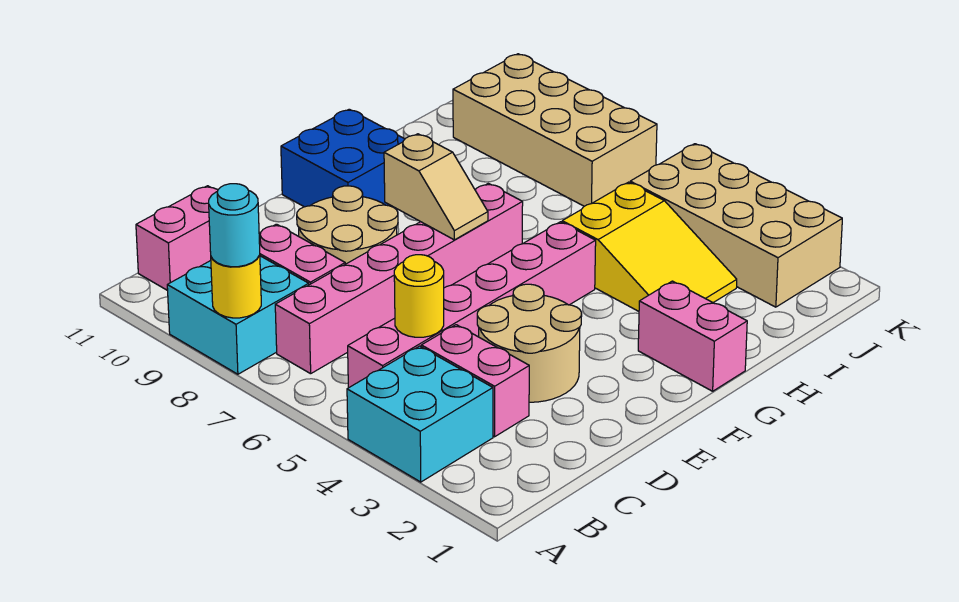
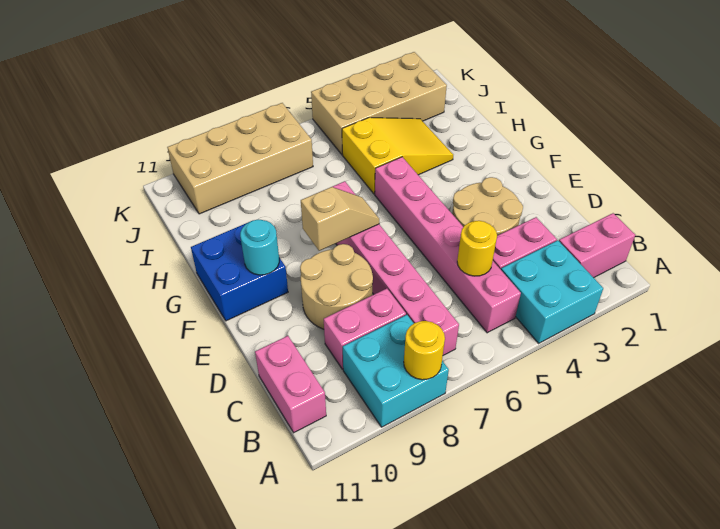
cyan round brick A8 level 3 -> cyan round brick F10 level 2
pink brick G1:G2 level 1 -> pink brick B1:B2 level 1

